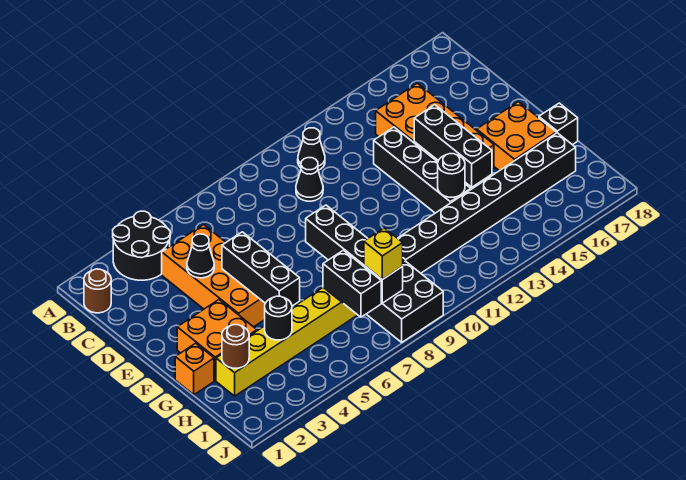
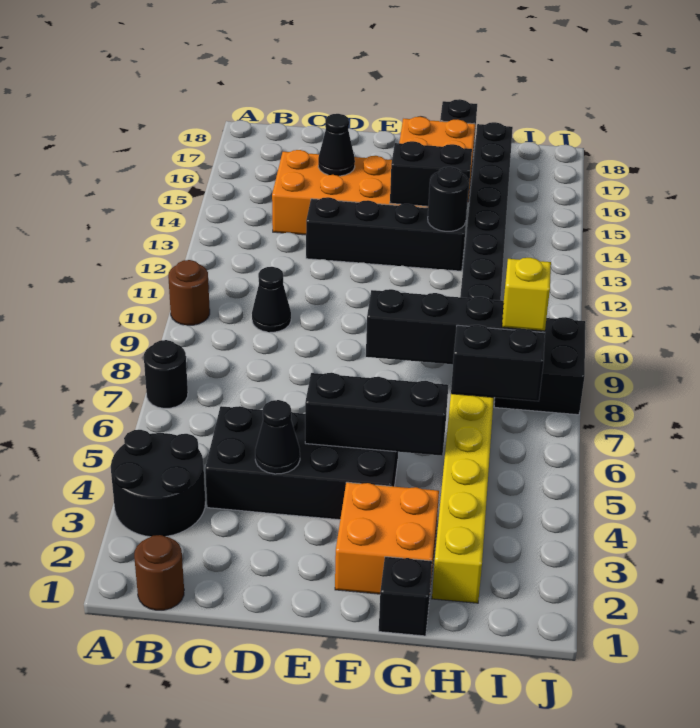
black cone B11 level 1 -> black cone D15 level 2
orange brick C4:F5 level 1 -> black brick C4:F5 level 1
black brick E14:G14 level 2 -> black brick F14:G14 level 2
orange brick G1 level 1 -> black brick G1 level 1
brown round brick H2 level 2 -> brown round brick A10 level 1
black round brick H4 level 2 -> black round brick A7 level 1

